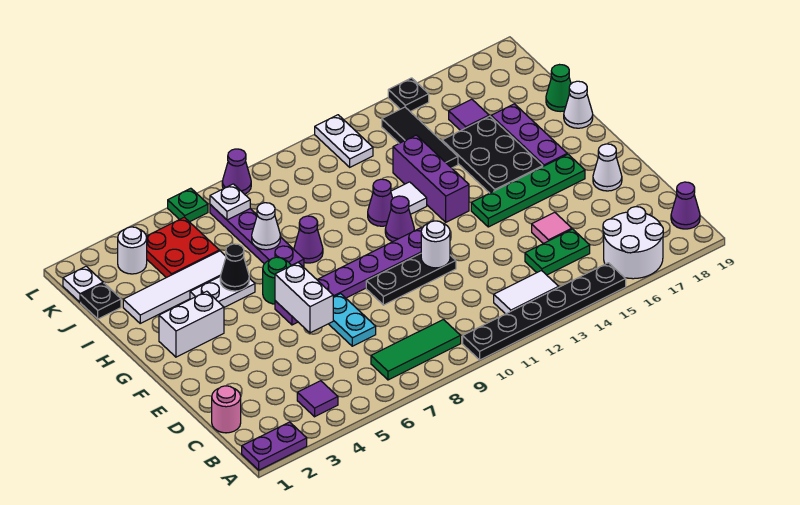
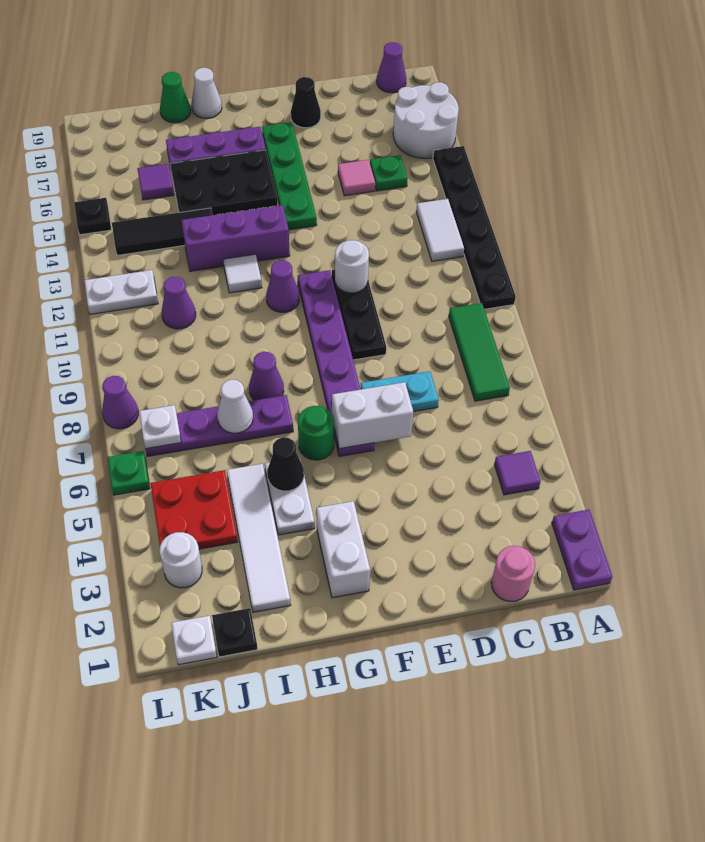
green plate C14:C15 level 1 -> green plate C15 level 1
white cone E18 level 1 -> black cone E18 level 1
purple cone H11 level 1 -> purple cone J11 level 1

